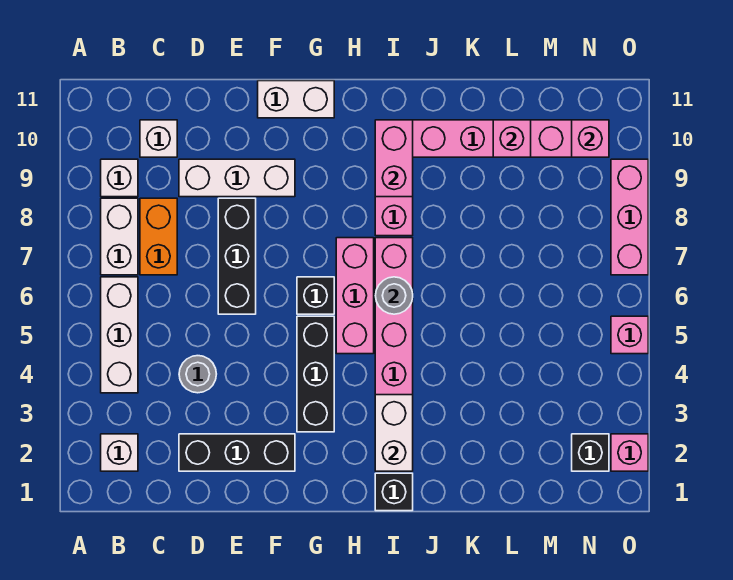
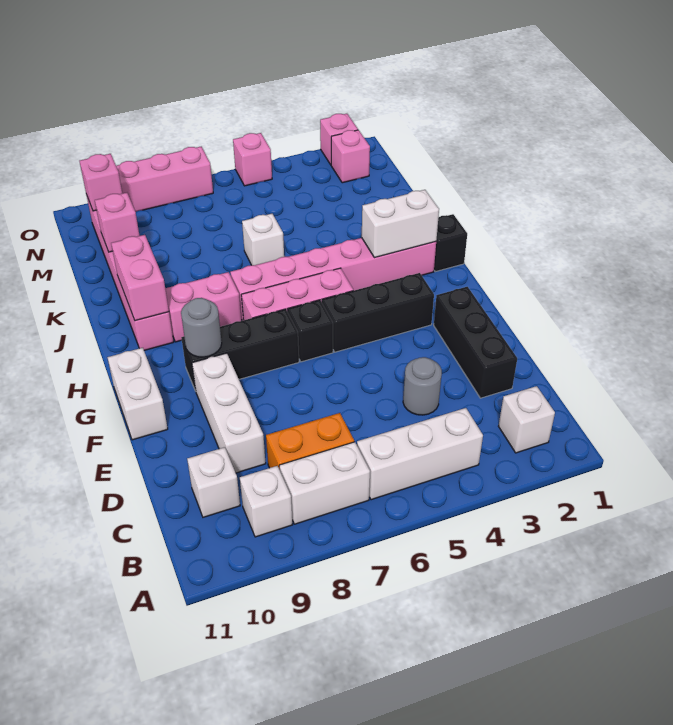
black brick E6:E8 level 1 -> black brick G7:G9 level 1
grey round brick I6 level 2 -> grey round brick G9 level 2
pink brick I9:I10 level 2 -> pink brick I10:J10 level 2
none -> white brick K6 level 1
black brick N2 level 1 -> pink brick N2 level 1

